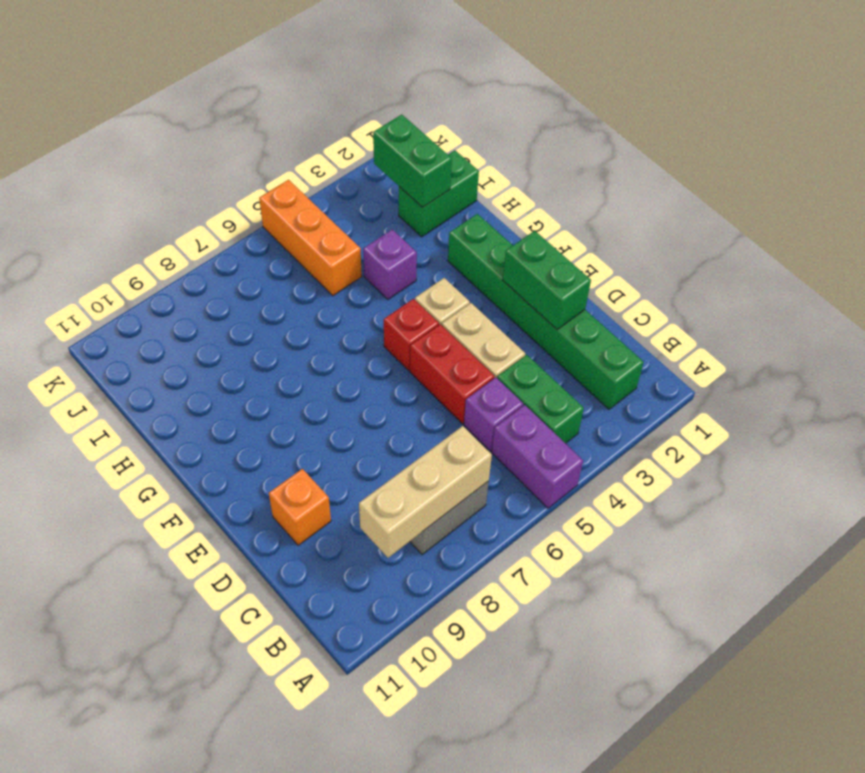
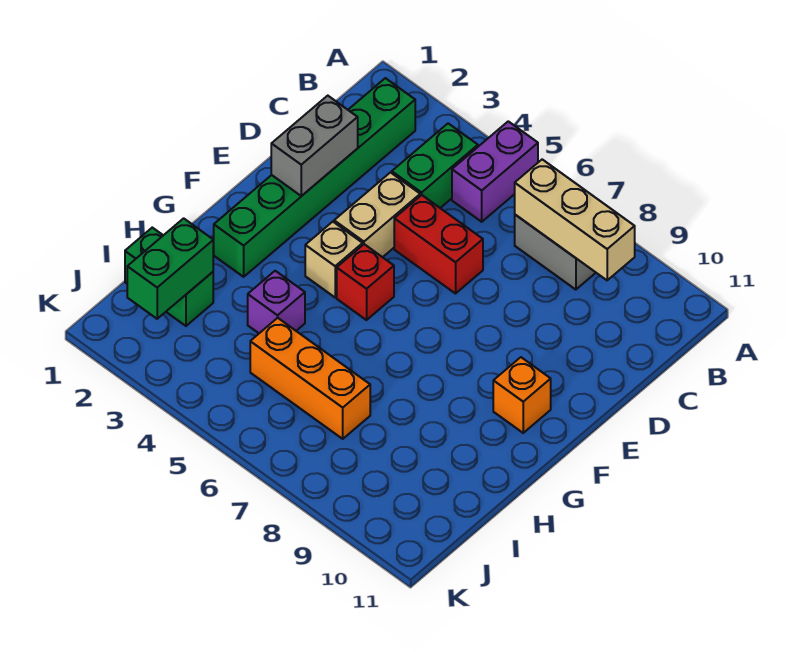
purple brick C5 level 1 -> none
green brick D2:E2 level 2 -> grey brick D2:E2 level 2
red brick D5:E5 level 1 -> red brick D5:D6 level 1
orange brick D10 level 1 -> orange brick F10 level 1
orange brick I5:K5 level 1 -> orange brick I5:I7 level 1

